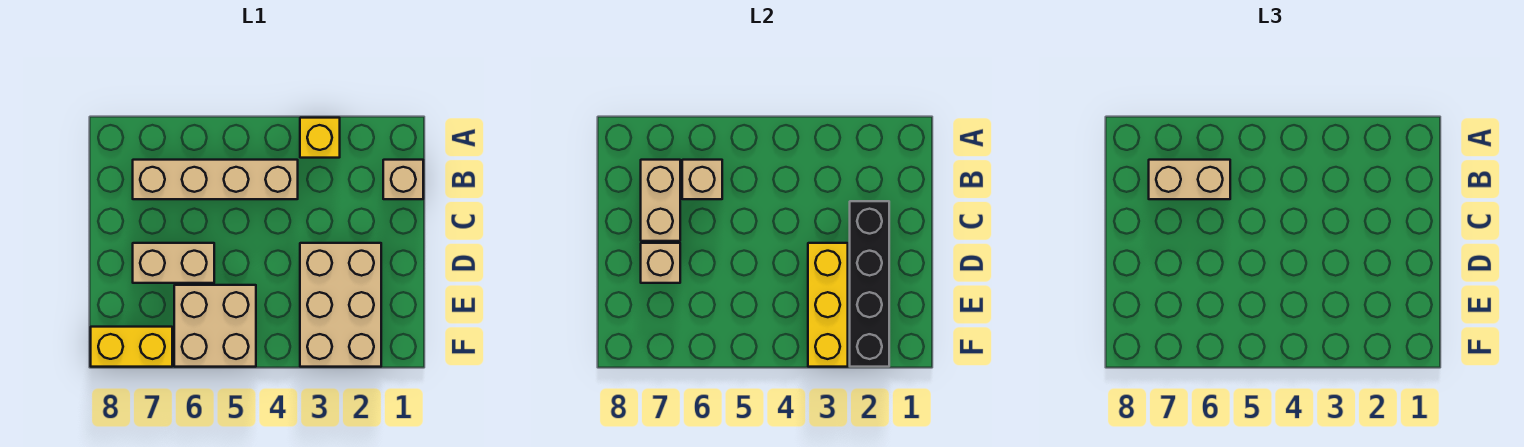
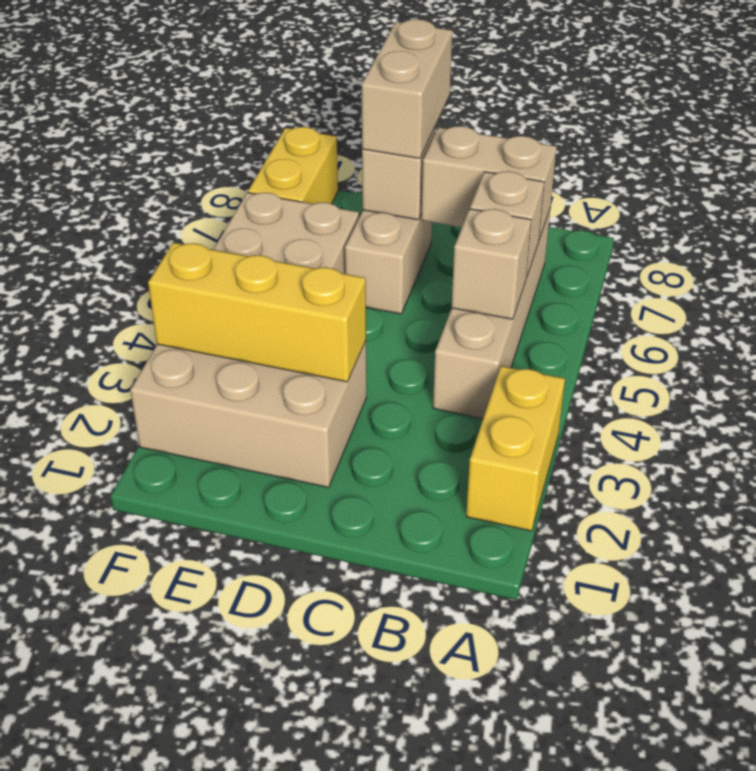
yellow brick A3 level 1 -> yellow brick A2:A3 level 1
tan brick B1 level 1 -> tan brick B5 level 2
tan brick B6:B7 level 3 -> tan brick D7:D8 level 3
black brick C2:F2 level 2 -> none

